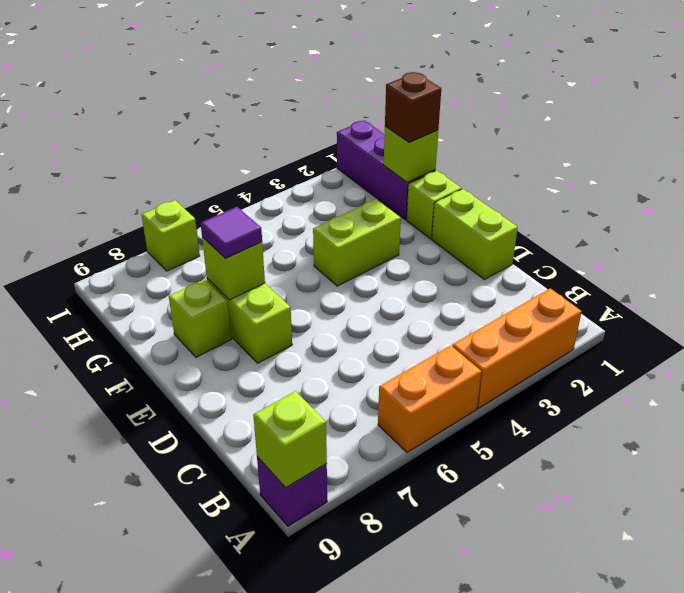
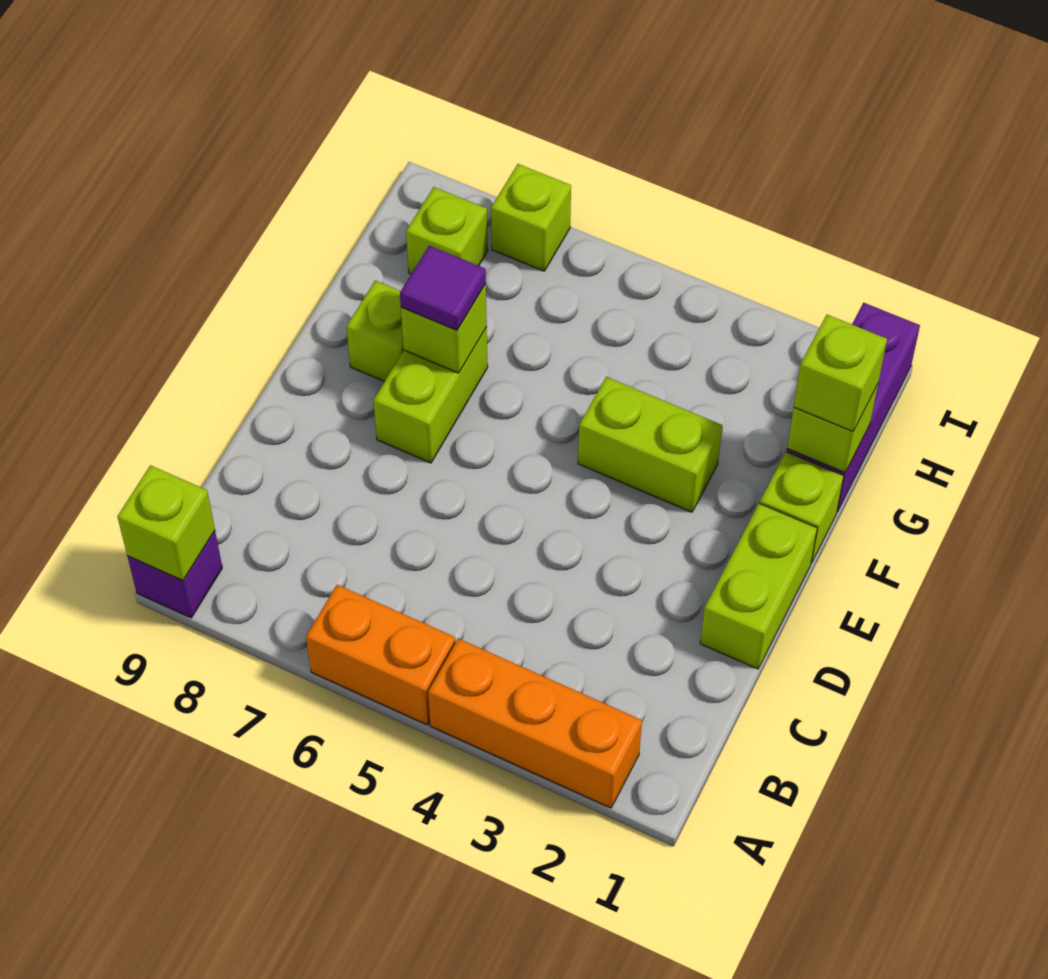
brown brick G1 level 3 -> lime brick G1 level 3
none -> lime brick H8 level 1

